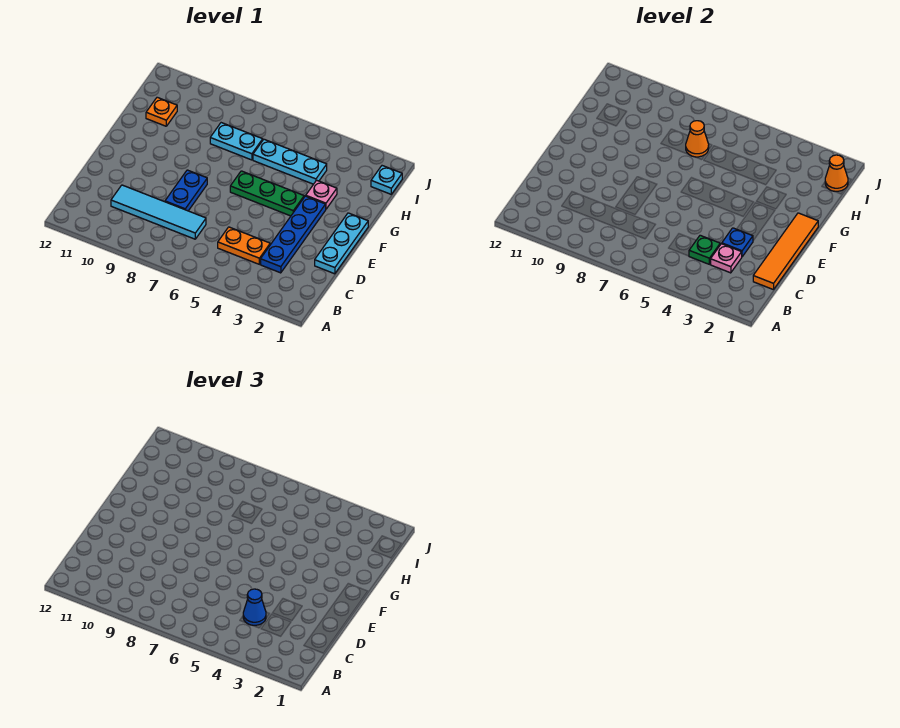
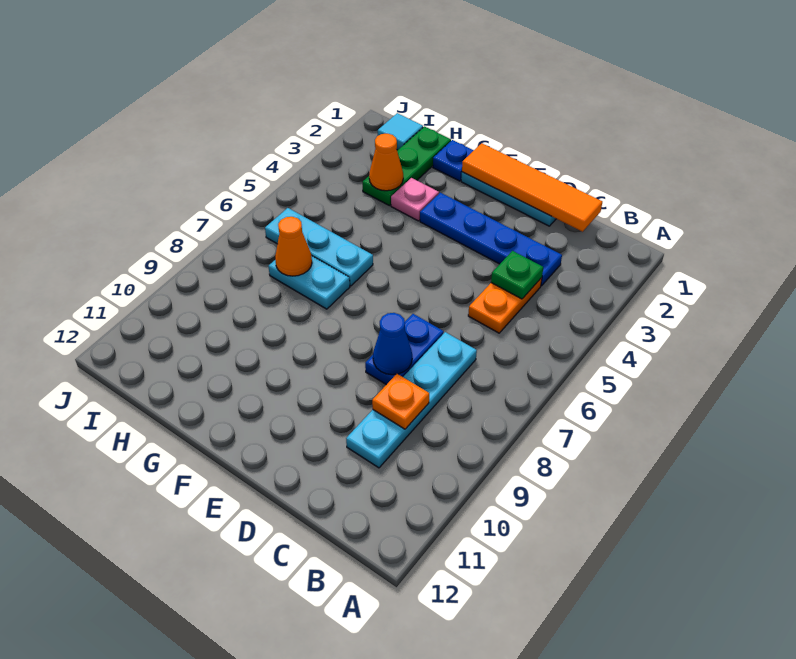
pink plate C3 level 2 -> none
blue cone C4 level 3 -> blue cone D8 level 2
cyan tile C7:C10 level 1 -> cyan plate C7:C10 level 1
blue plate D3 level 2 -> blue plate G1 level 1
blue plate D8:E8 level 1 -> blue plate D7:D8 level 1
green plate F4:F6 level 1 -> green plate H1:H3 level 1
cyan plate H4:H6 level 1 -> cyan plate G6:I6 level 1
cyan plate H7:H8 level 1 -> cyan plate G7:H7 level 1
orange plate H11 level 1 -> orange plate C9 level 2
cyan plate I1 level 1 -> cyan tile I1 level 1
orange cone I1 level 2 -> orange cone H3 level 2

